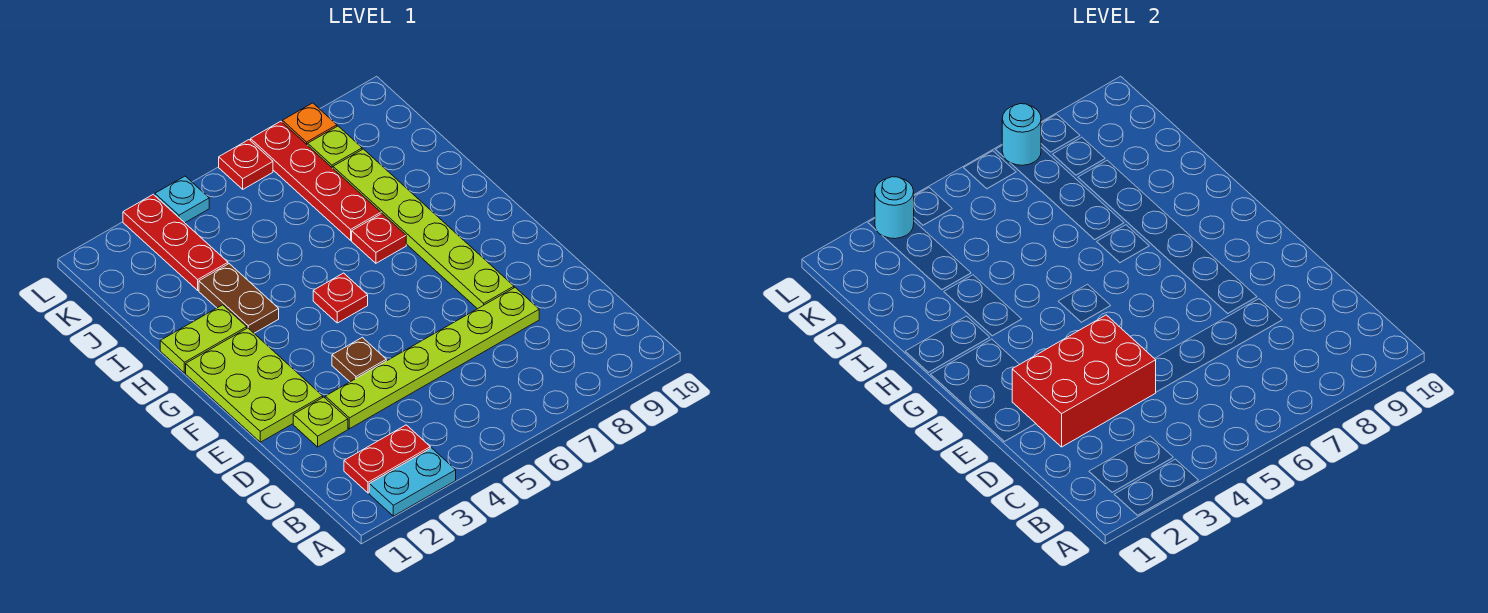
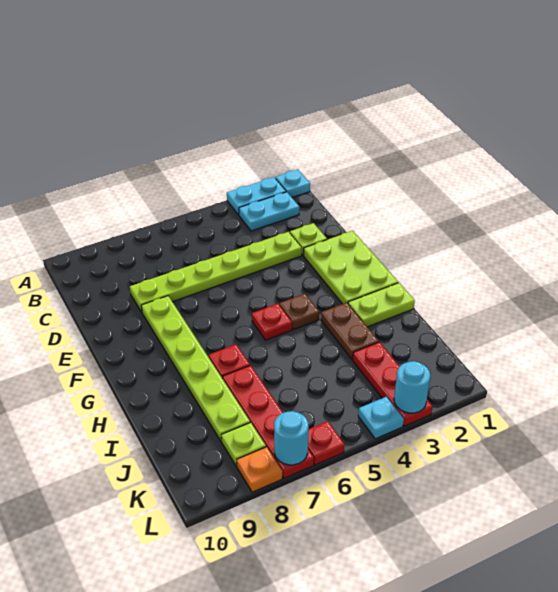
none -> cyan plate A1 level 1
red plate B2:B3 level 1 -> cyan plate B2:B3 level 1
red brick D2:E4 level 2 -> none
brown plate E4 level 1 -> brown plate G4 level 1

